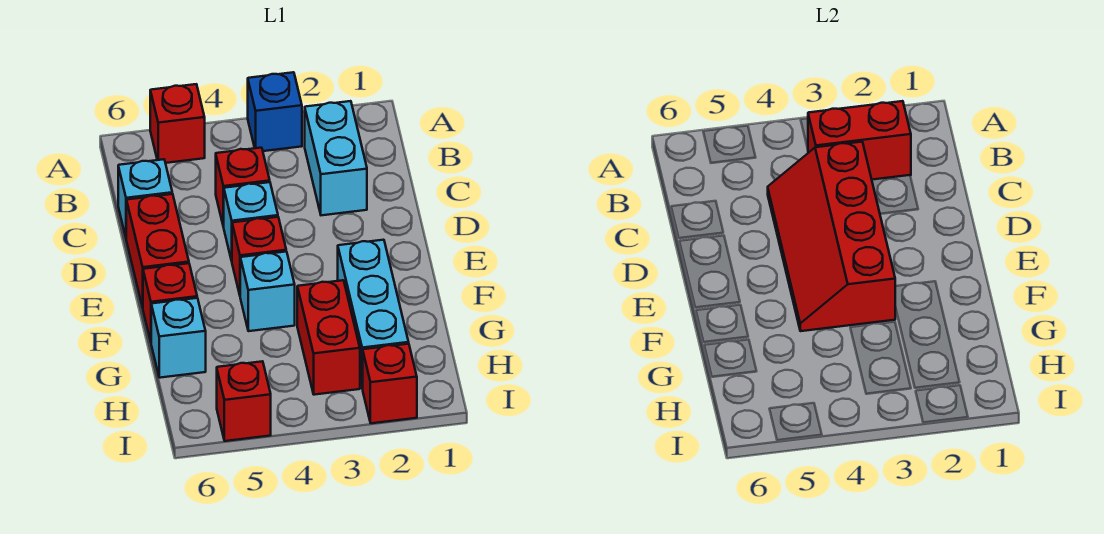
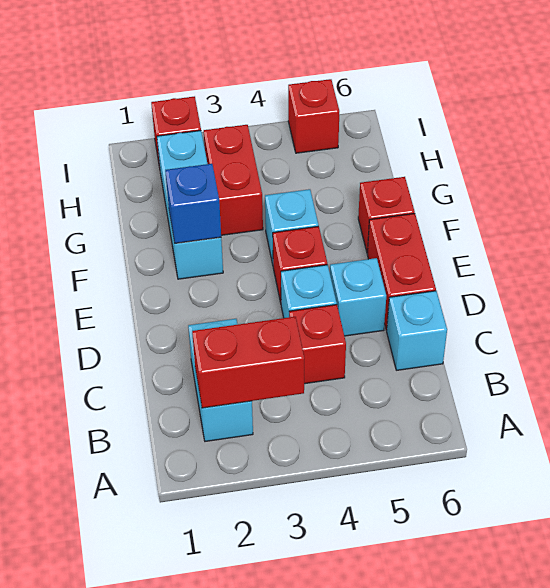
blue brick A3 level 1 -> blue brick F2 level 2
red brick A5 level 1 -> none
red slope C3:F4 level 2 top 3 -> none
cyan brick G6 level 1 -> cyan brick D5 level 1

